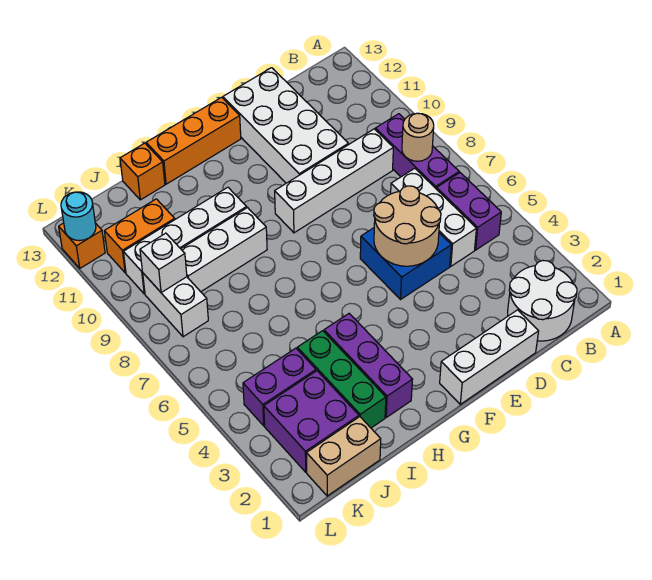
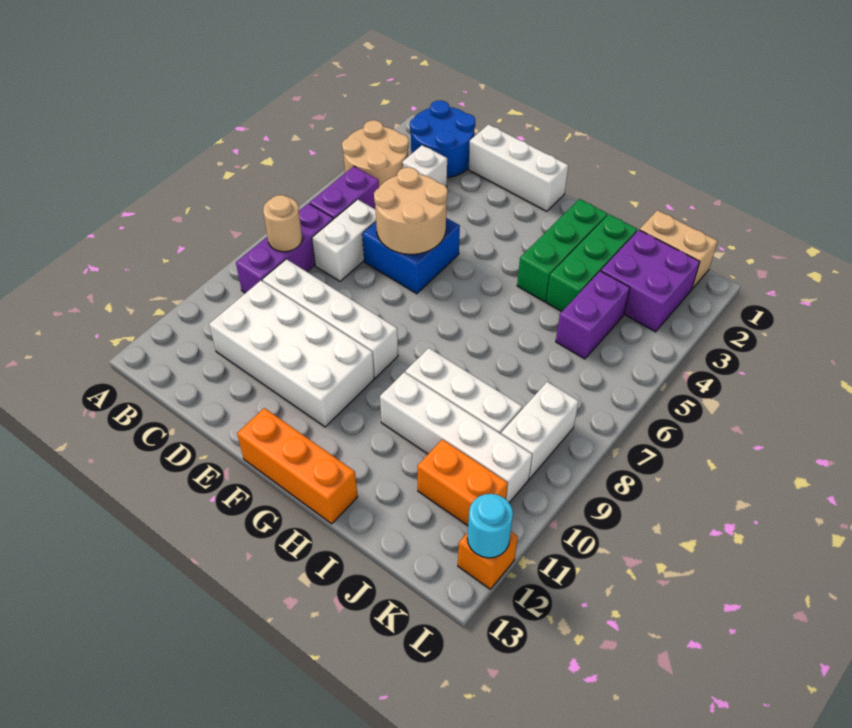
none -> tan round brick A3:B4 level 1
white round brick B1:C2 level 1 -> blue round brick B1:C2 level 1
white brick C5:C7 level 1 -> white brick C6:C7 level 1
white brick D10:E13 level 1 -> white brick C10:F11 level 1
purple brick H2:H4 level 1 -> green brick H2:H4 level 1
orange brick I13 level 1 -> none
purple brick J4:K4 level 1 -> purple brick J4:J5 level 1
white brick K9 level 2 -> white brick C3 level 1

